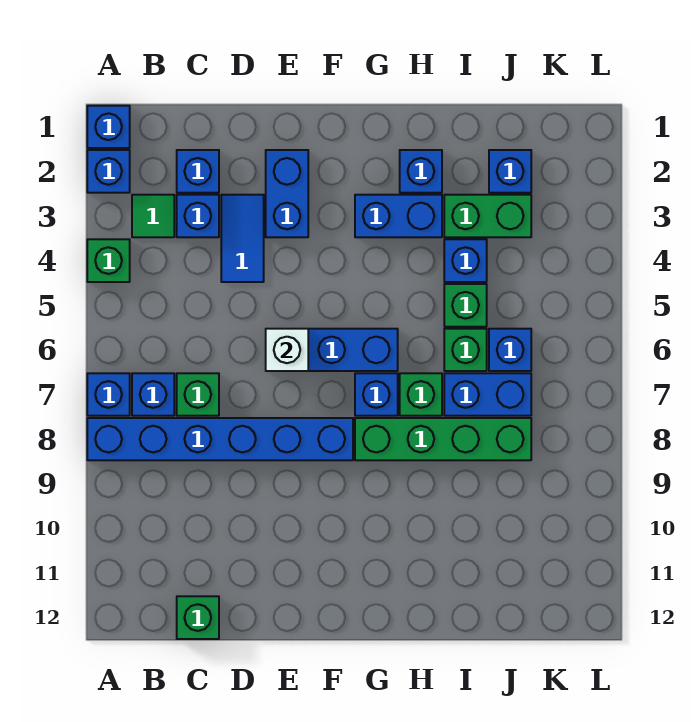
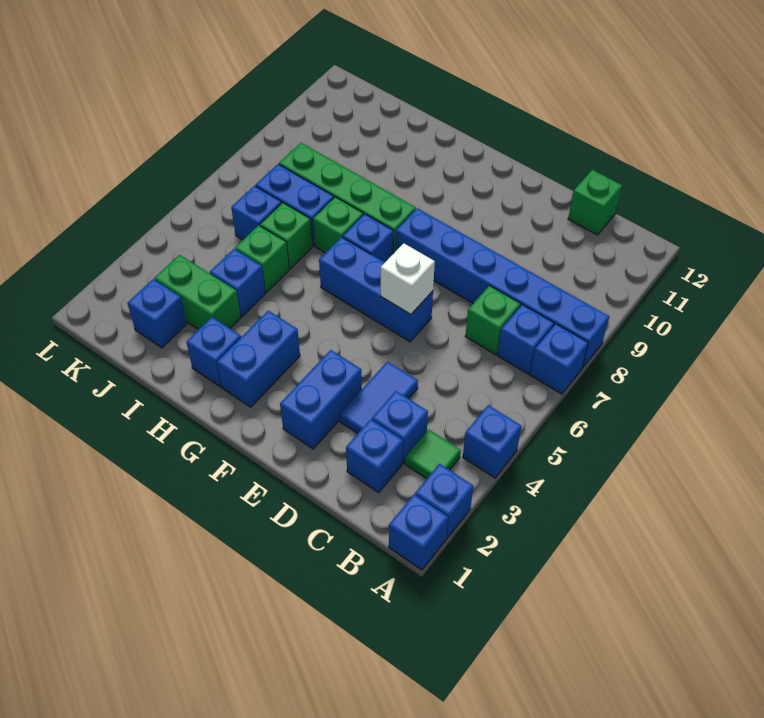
green brick A4 level 1 -> blue brick A4 level 1
blue brick G3:H3 level 1 -> blue brick G2:G3 level 1

